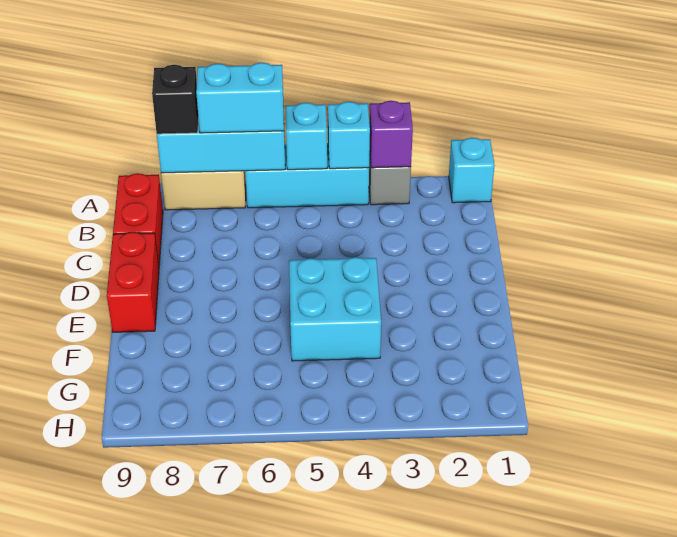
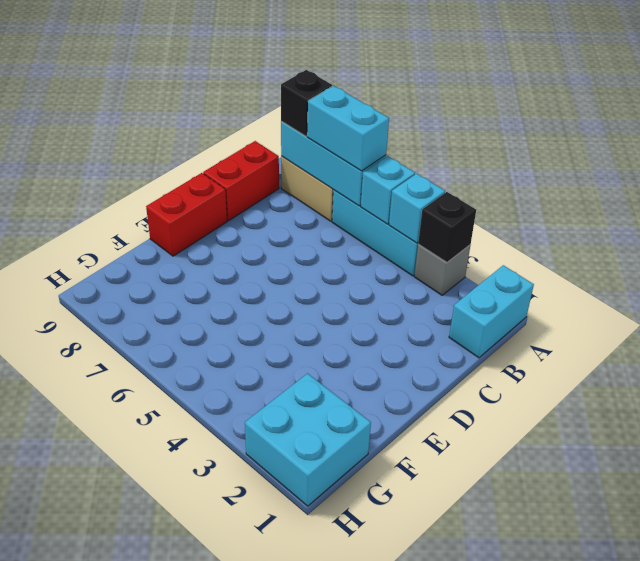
cyan brick A1 level 1 -> cyan brick A1:B1 level 1
purple brick A3 level 2 -> black brick A3 level 2
cyan brick E4:F5 level 1 -> cyan brick G1:H2 level 1

